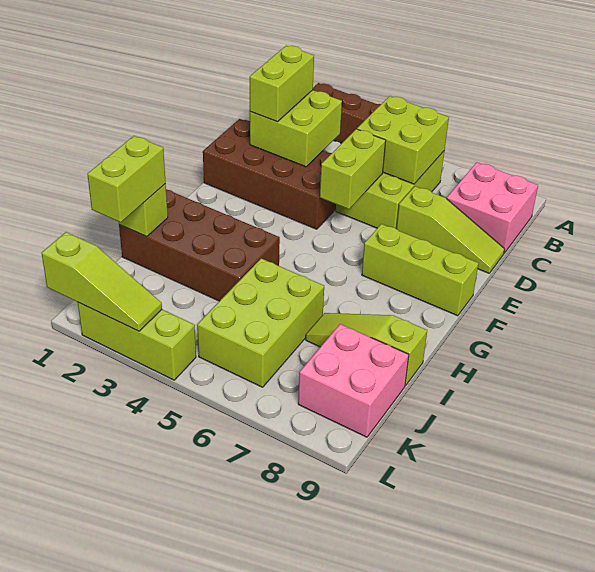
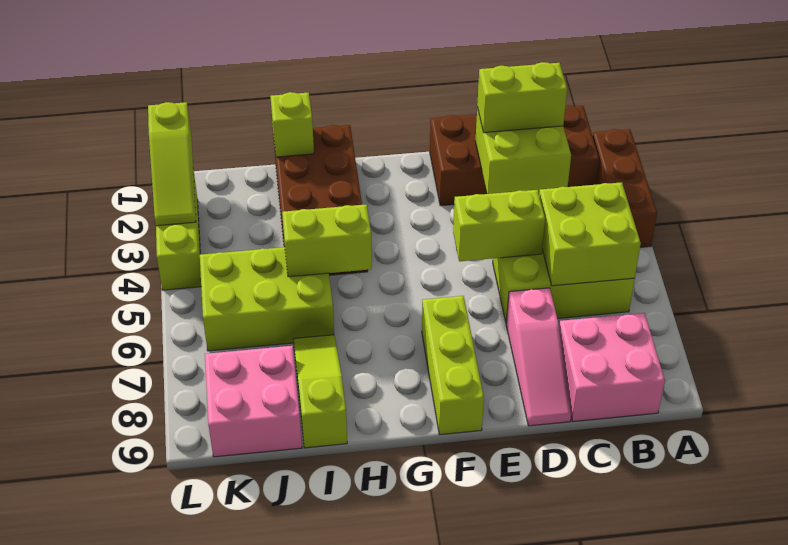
brown brick D1:E4 level 1 -> brown brick B1:E2 level 1
lime slope D7:D9 level 1 top 7 -> pink slope D7:D9 level 1 top 7
lime brick I1:J1 level 3 -> lime brick H5:I5 level 2

